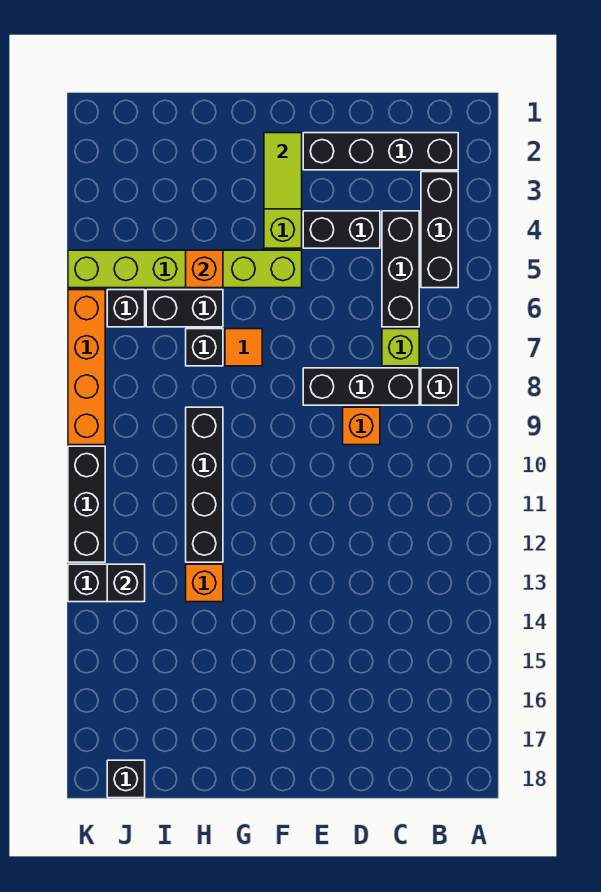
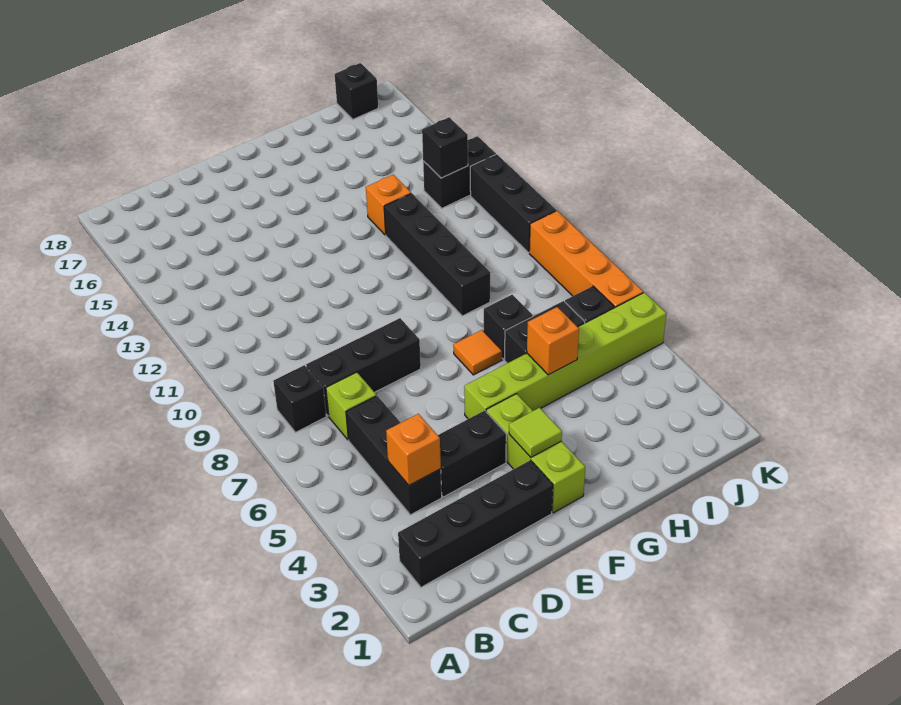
black brick B3:B5 level 1 -> none
orange brick D9 level 1 -> orange brick C4 level 2
lime tile F2:F3 level 2 -> lime tile F3 level 2

